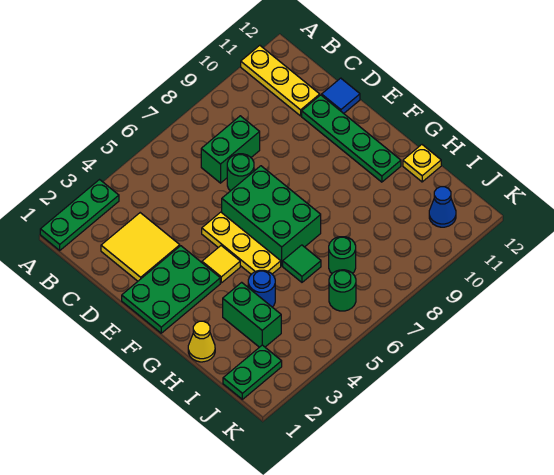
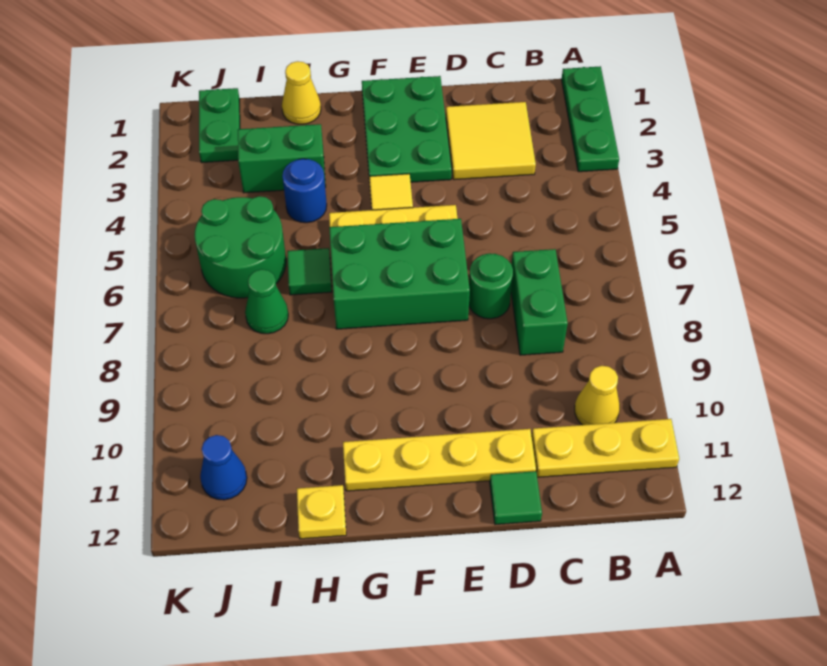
none -> yellow cone B10 level 1
green plate D11:G11 level 1 -> yellow plate D11:G11 level 1
blue tile D12 level 1 -> green tile D12 level 1
green round brick I7 level 1 -> green cone I7 level 1
green round brick J6 level 1 -> green round brick I5:J6 level 1

